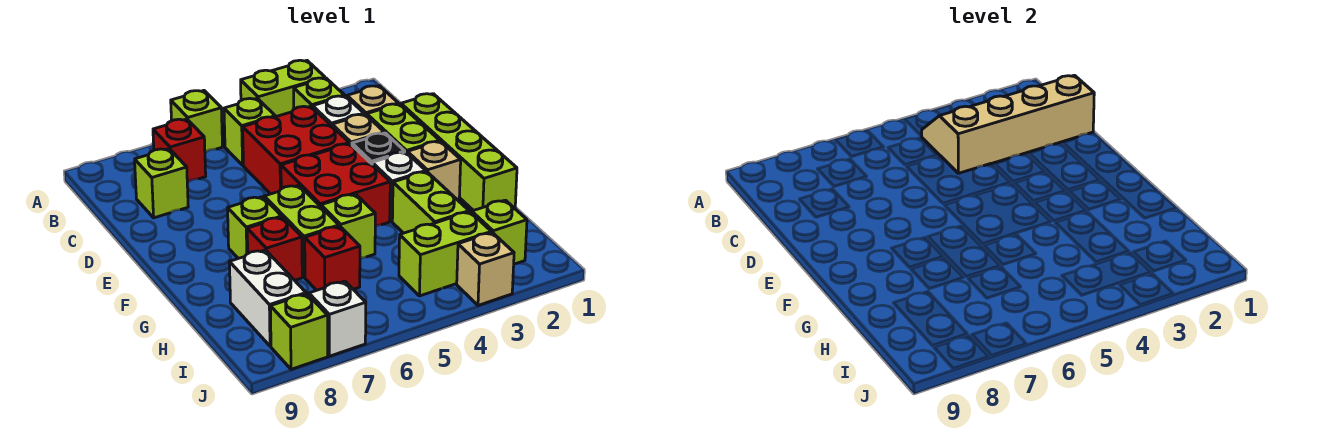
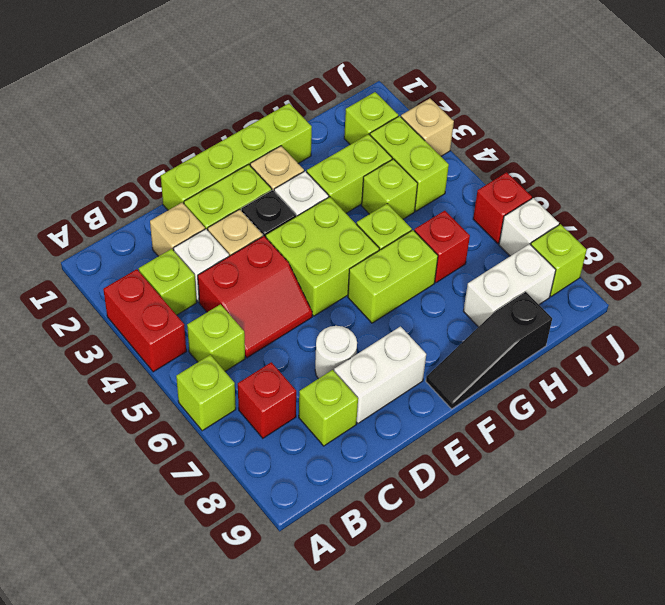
lime brick A3:A4 level 1 -> red brick A3:A4 level 1
tan slope B1:C4 level 2 top C -> none
red brick C4:D5 level 1 -> red slope C4:D5 level 1 top 4
none -> white round brick D7 level 1
none -> white brick D8:E8 level 1
red brick E4:F5 level 1 -> lime brick E4:F5 level 1
lime brick F7 level 1 -> lime brick H4 level 1
none -> black slope F9:H9 level 1 top H
red brick G7 level 1 -> red brick J6 level 1

